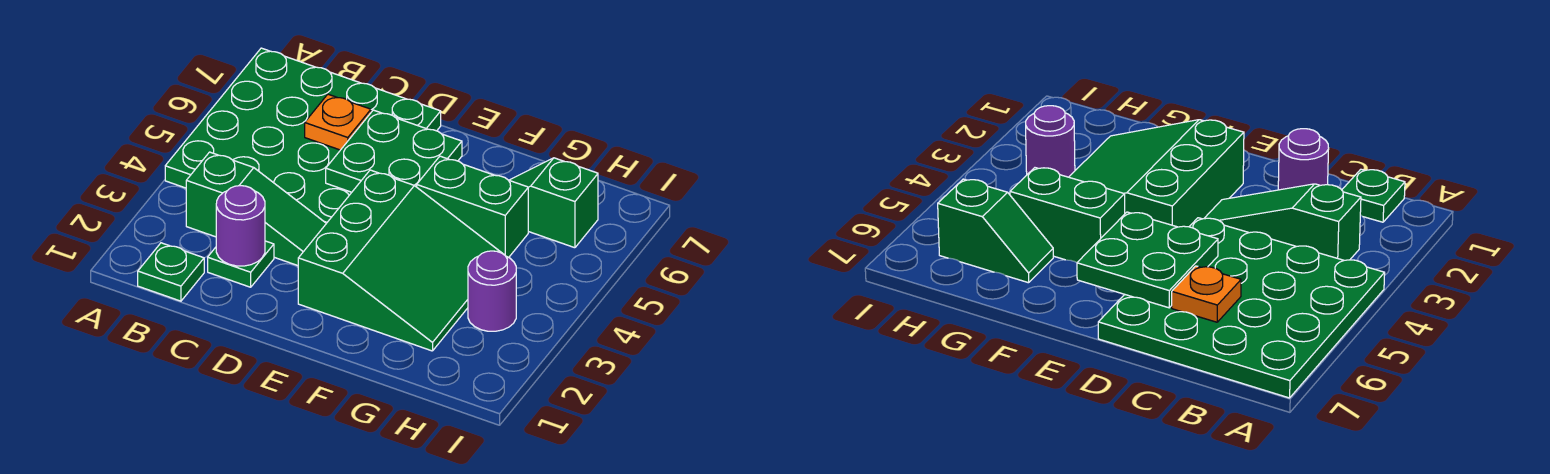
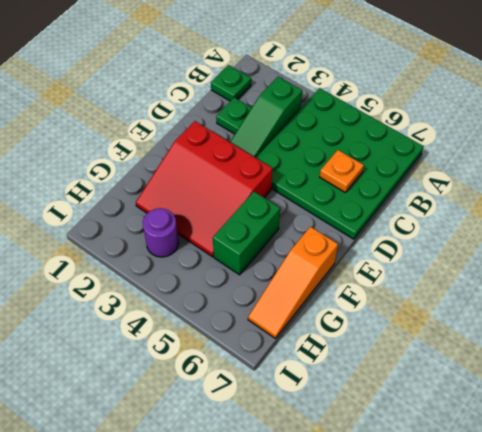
purple round brick C2 level 2 -> none
green plate D5:E6 level 2 -> none
green slope E2:G4 level 1 top E -> red slope E2:G4 level 1 top E
none -> orange slope F7:H7 level 1 top F
green slope G6:H6 level 1 top H -> none

